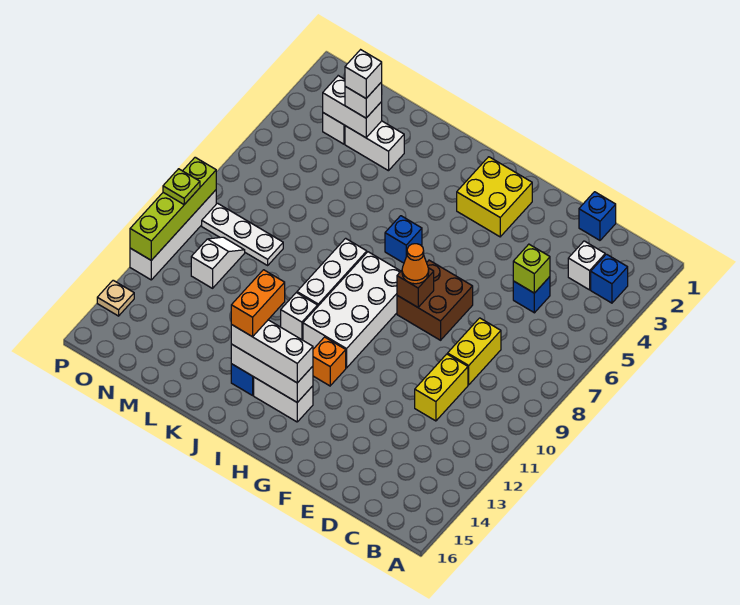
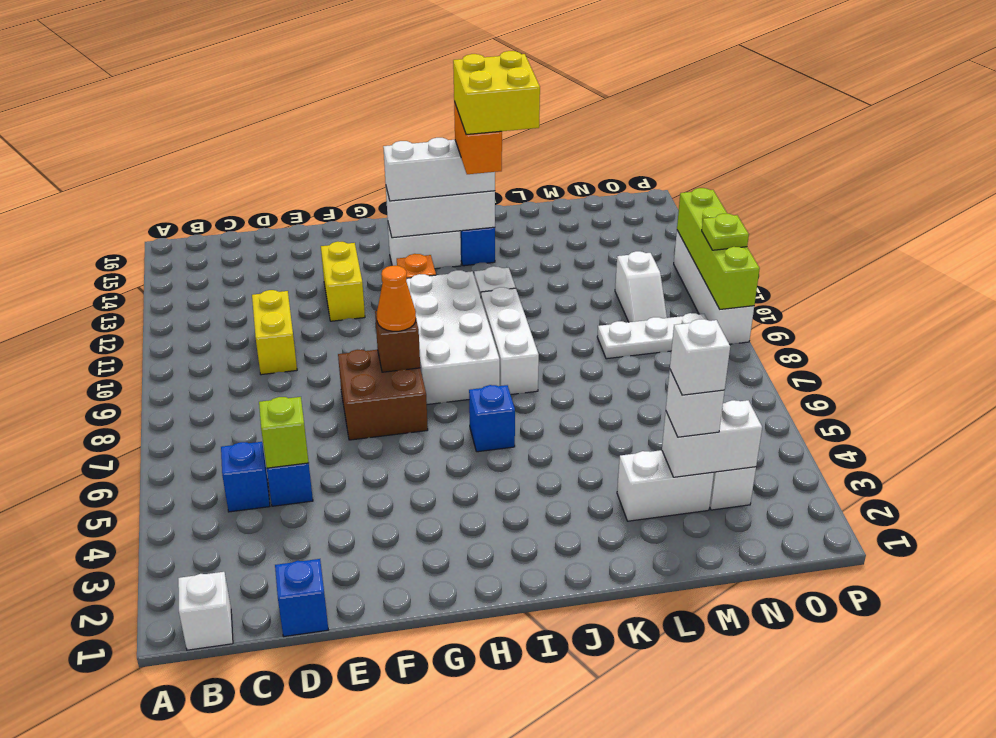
blue brick B3 level 1 -> blue brick C5 level 1
white brick C3 level 1 -> white brick B1 level 1
yellow brick D8:D9 level 1 -> yellow brick F12:F13 level 1
yellow brick G2:H3 level 1 -> yellow brick J13:K14 level 5
tan plate P14 level 1 -> none

